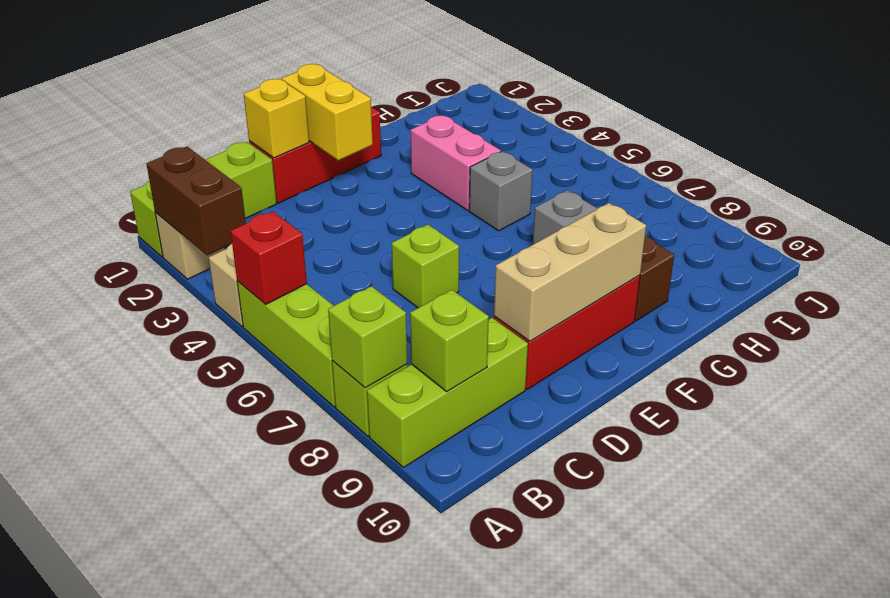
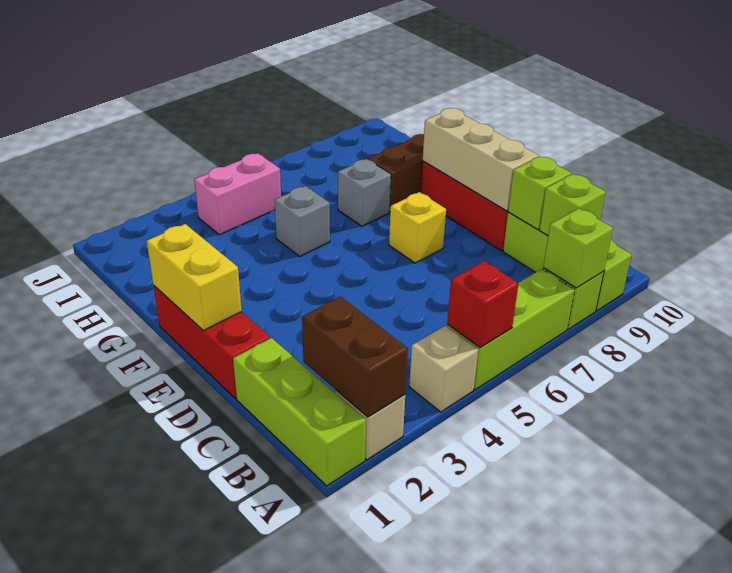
brown brick A2:A3 level 2 -> brown brick A2:B2 level 2
yellow brick D1 level 2 -> yellow brick E7 level 1
lime brick D6 level 1 -> lime brick C9 level 2
yellow brick E1:E2 level 2 -> yellow brick E1:F1 level 2
pink brick G3:G4 level 1 -> pink brick I4:I5 level 1

